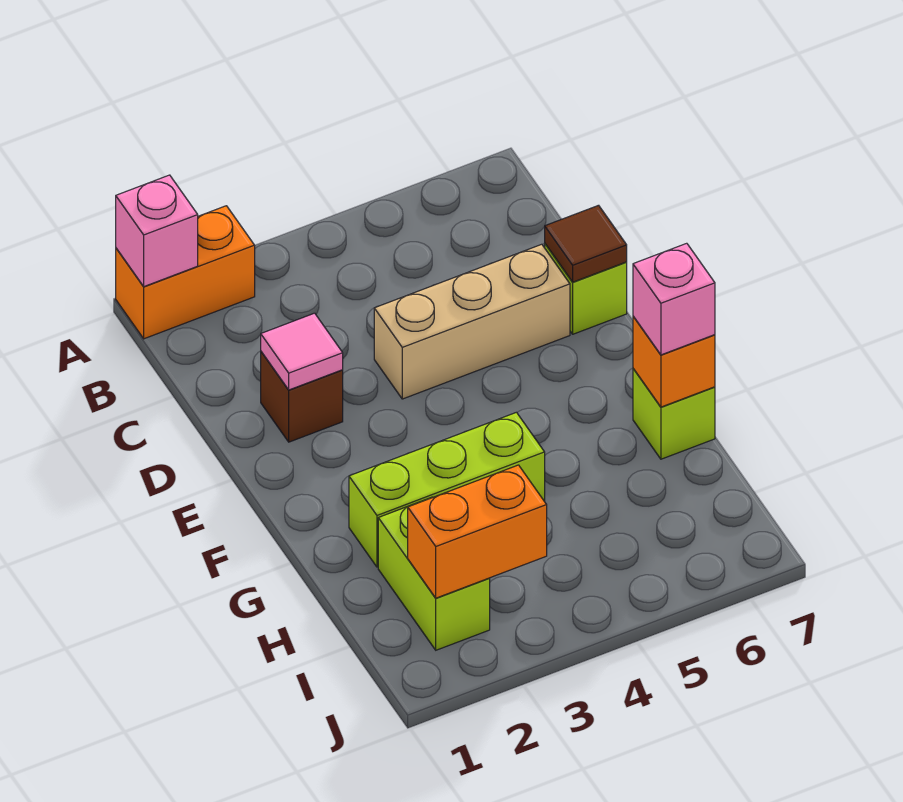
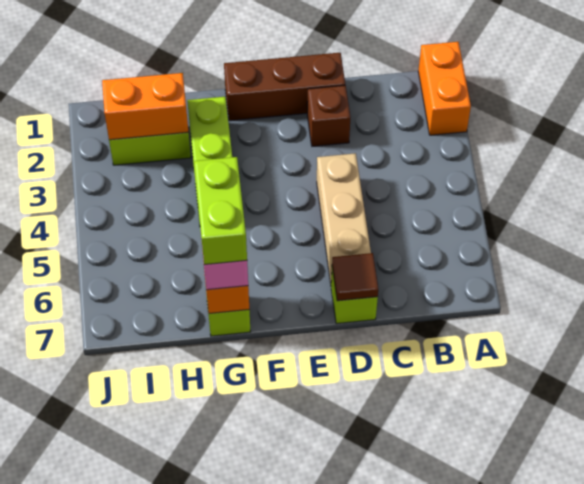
pink brick A1 level 2 -> none
none -> brown brick D1:F1 level 1
pink tile D2 level 2 -> none
none -> lime brick G6:G7 level 4
orange brick I2:I3 level 2 -> orange brick H2:I2 level 2

